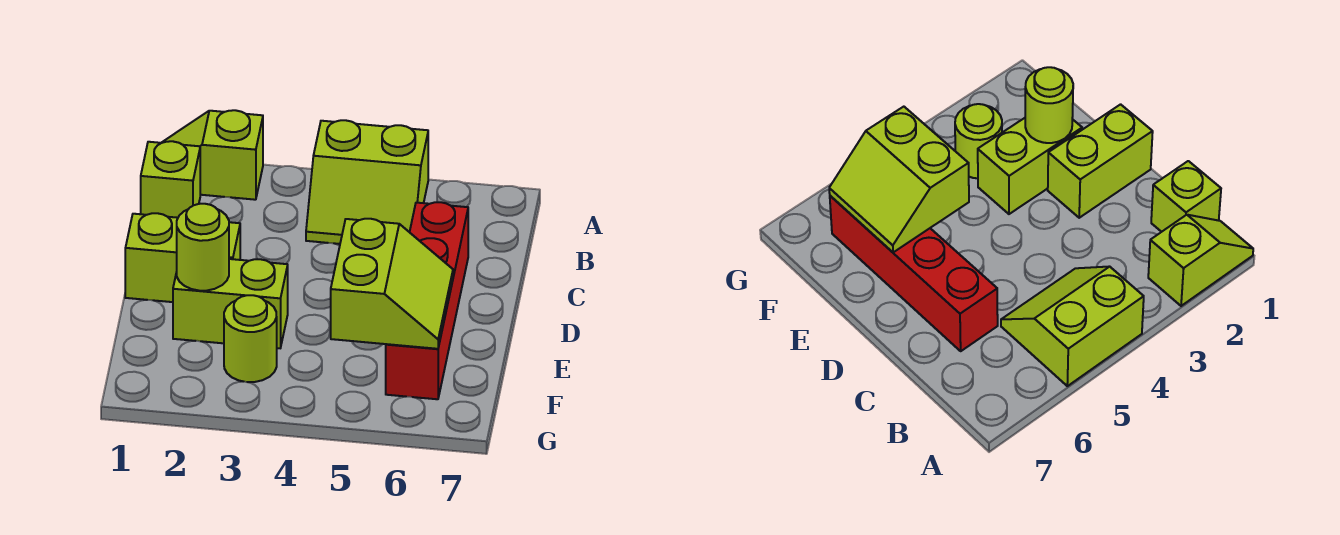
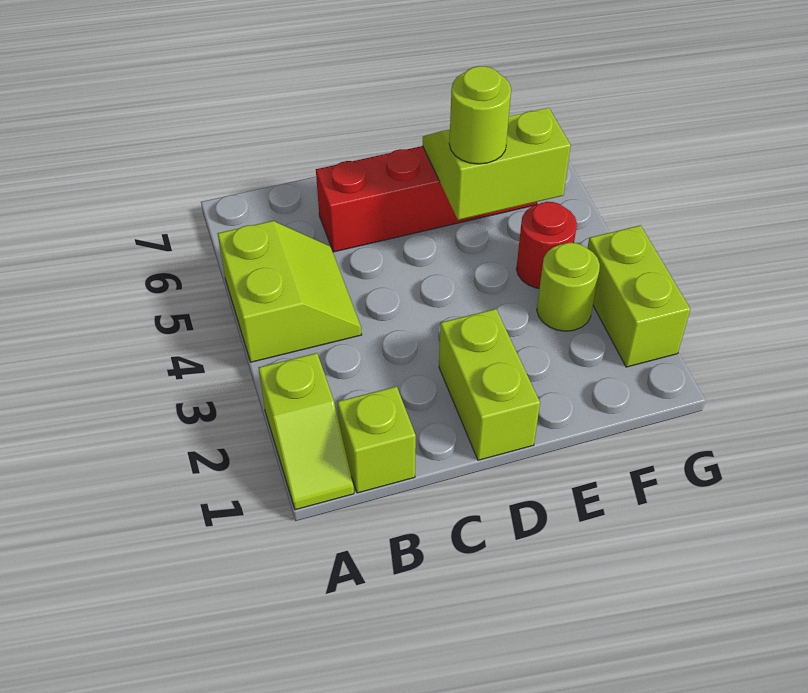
lime brick E2:E3 level 1 -> lime brick G2:G3 level 1
lime round brick E2 level 2 -> lime round brick E5 level 3
none -> red round brick F4 level 1

